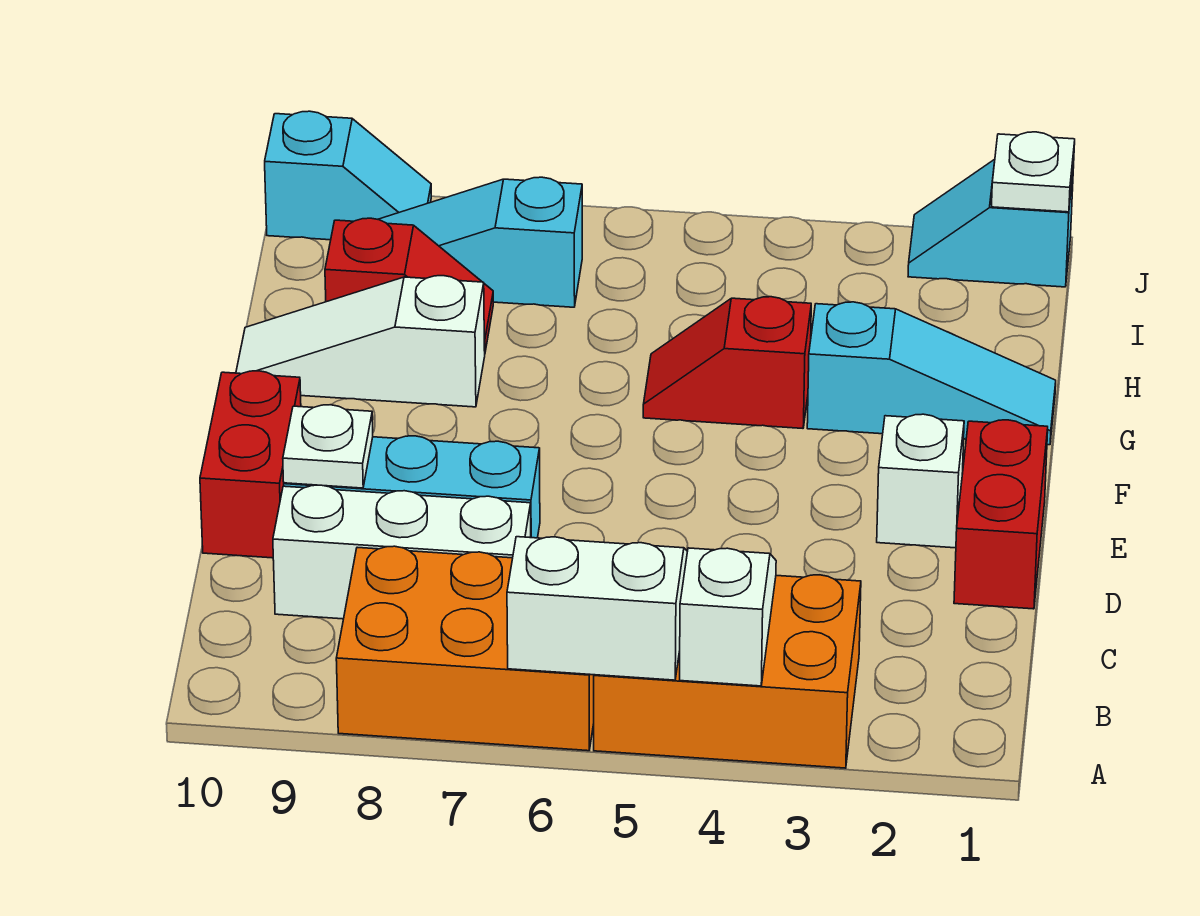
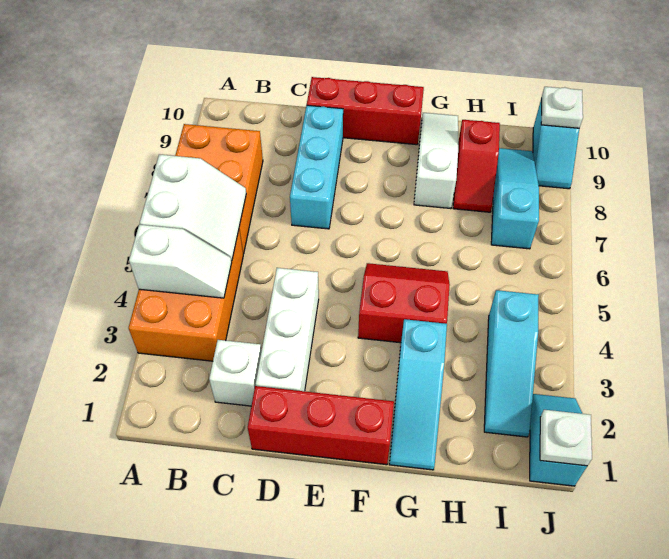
white brick C7:C9 level 1 -> white brick D2:D4 level 1
red brick D1:E1 level 1 -> red brick D1:F1 level 1
white plate D9 level 2 -> white plate J10 level 2
red brick D10:E10 level 1 -> red brick D10:F10 level 1
white brick E2 level 1 -> white brick C2 level 1
red slope G4:G5 level 1 top 4 -> red slope F4:G5 level 1 top 4
none -> cyan slope I2:I4 level 1 top 4

